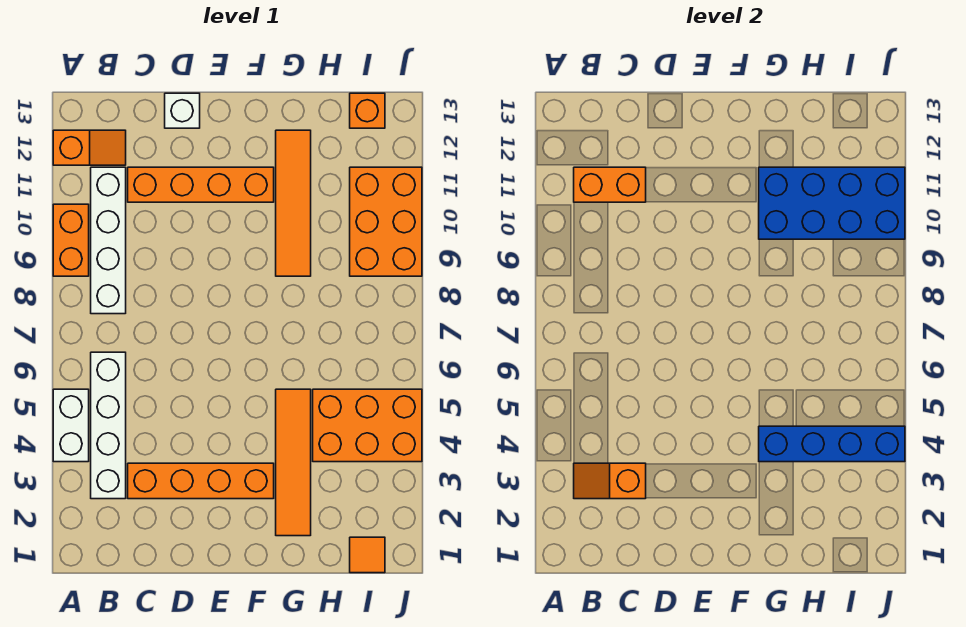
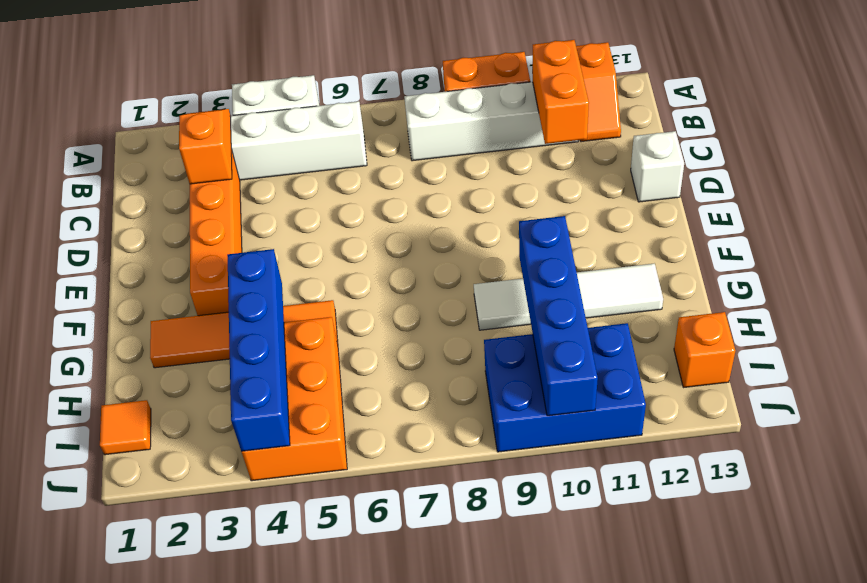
orange brick C11:F11 level 1 -> none
orange tile G9:G12 level 1 -> white tile G9:G12 level 1
blue brick G10:J11 level 2 -> blue brick G10:J10 level 2
orange brick I9:J11 level 1 -> blue brick I9:J11 level 1

